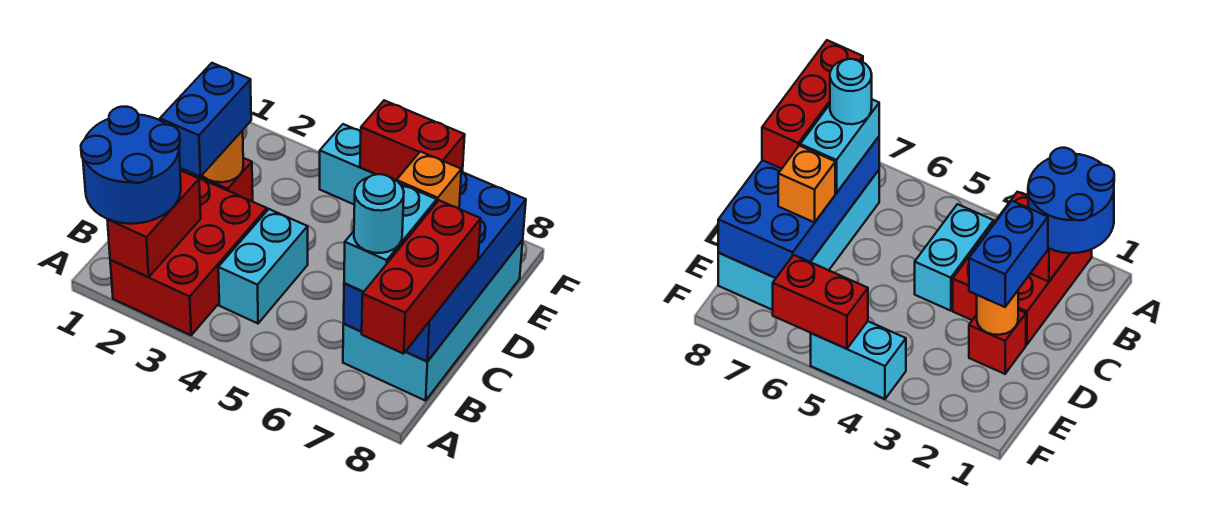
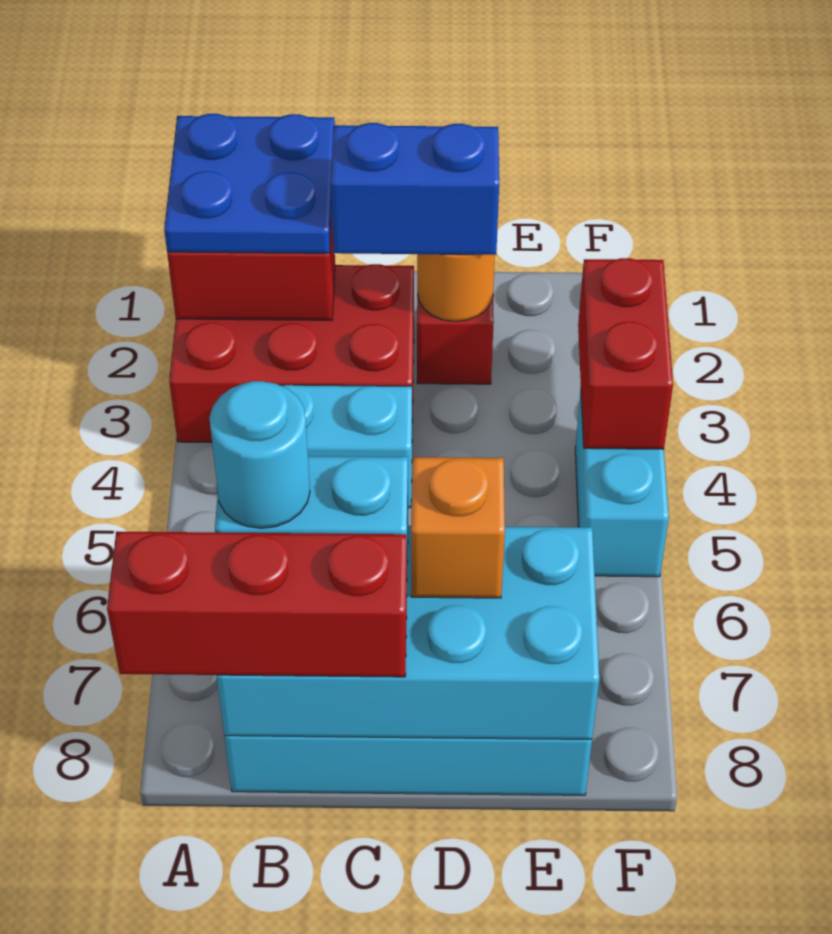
blue round brick A1:B2 level 3 -> blue plate A1:B2 level 3
blue brick B7:E8 level 2 -> cyan brick B7:E8 level 2
red brick F5:F6 level 2 -> red brick F3:F4 level 2

